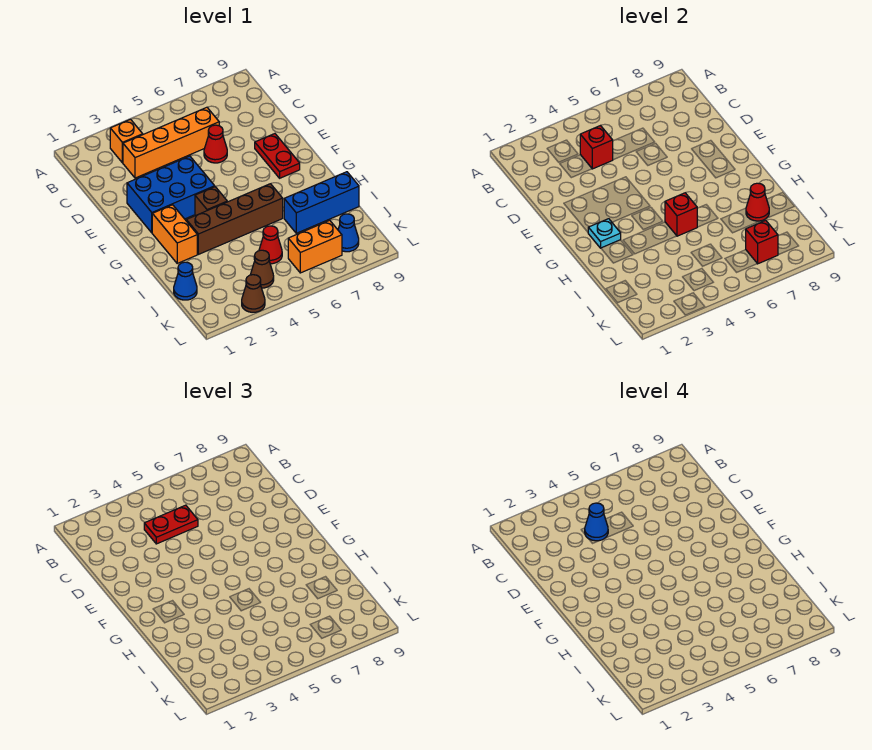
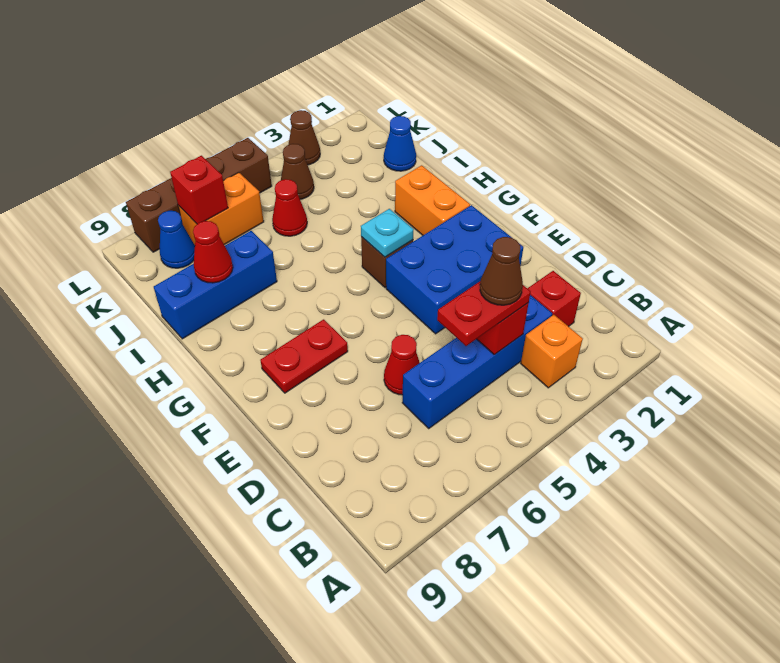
orange brick C3:C6 level 1 -> blue brick C3:C6 level 1
blue cone C4 level 4 -> brown cone C4 level 4
red plate E8:F8 level 1 -> red plate F7:F8 level 1
cyan plate G2 level 2 -> cyan plate G4 level 2
brown brick H3:H6 level 1 -> brown brick L5:L8 level 1
red brick H5 level 2 -> red brick C2 level 1

